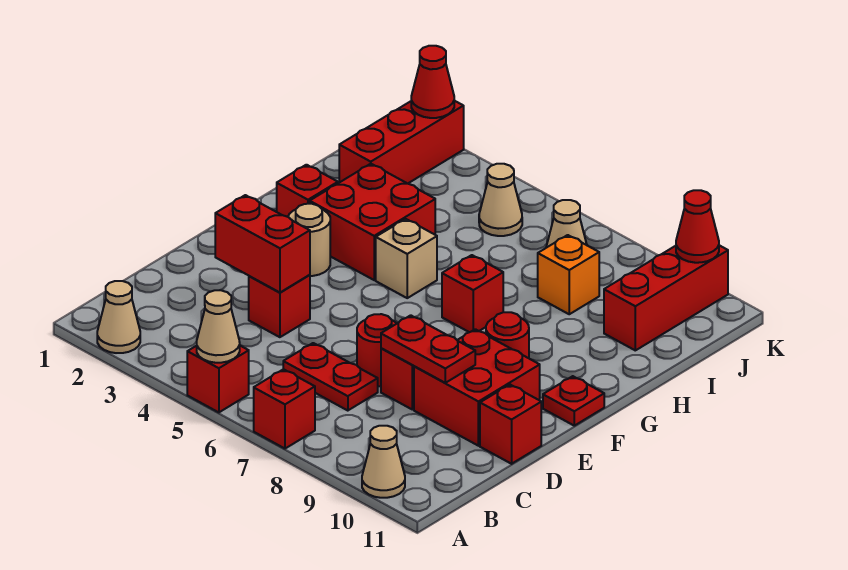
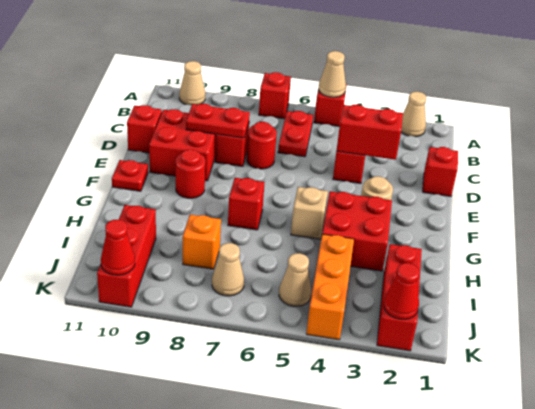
red plate C6:C7 level 1 -> red plate B6:C6 level 1
red brick G2 level 1 -> red brick D1 level 1
none -> orange brick I4:K4 level 1

